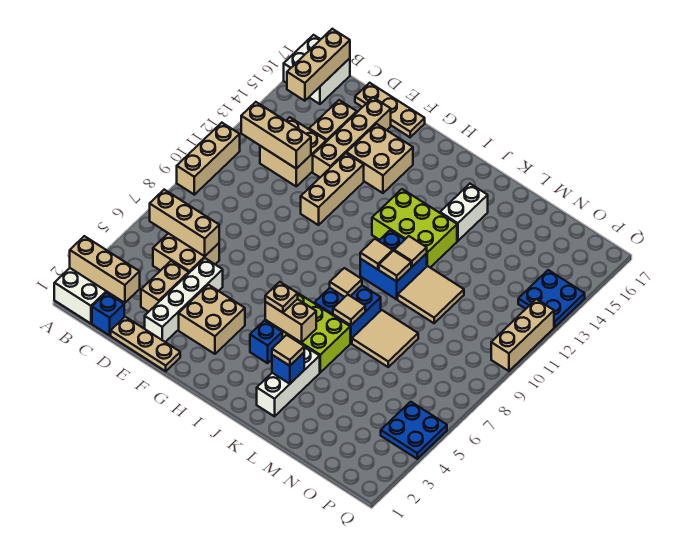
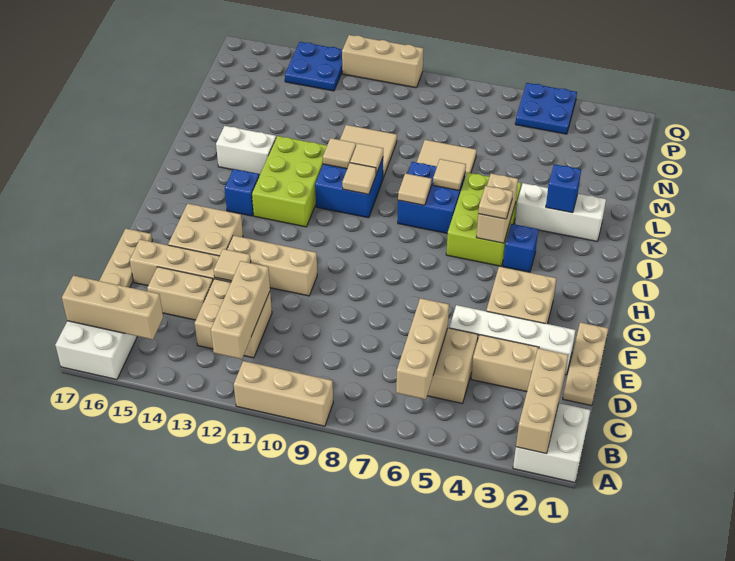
blue brick C1 level 1 -> blue brick I14 level 1
tan tile K3 level 3 -> tan tile E13 level 2

